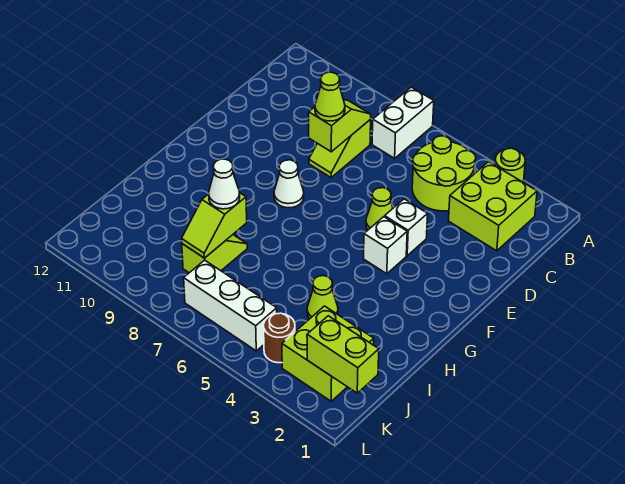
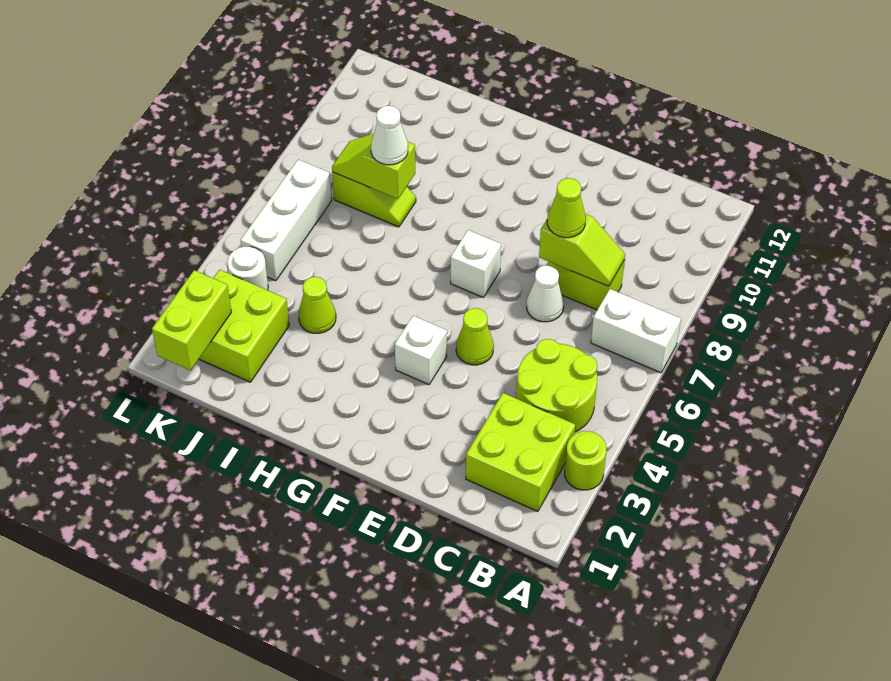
white brick E4 level 1 -> white brick F7 level 1
white cone F8 level 1 -> white cone D7 level 1
brown round brick K4 level 1 -> white round brick K4 level 1

